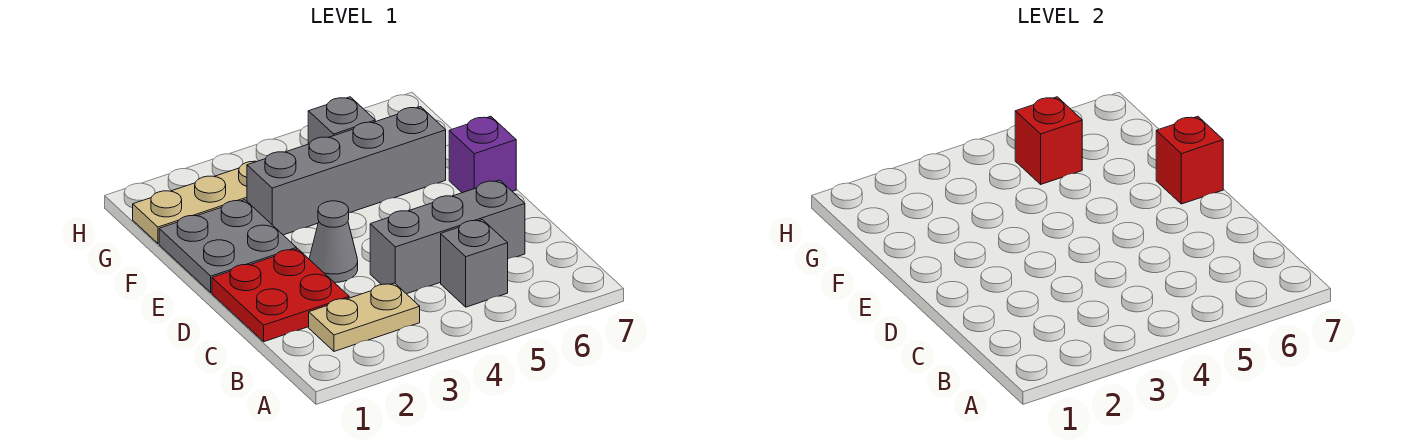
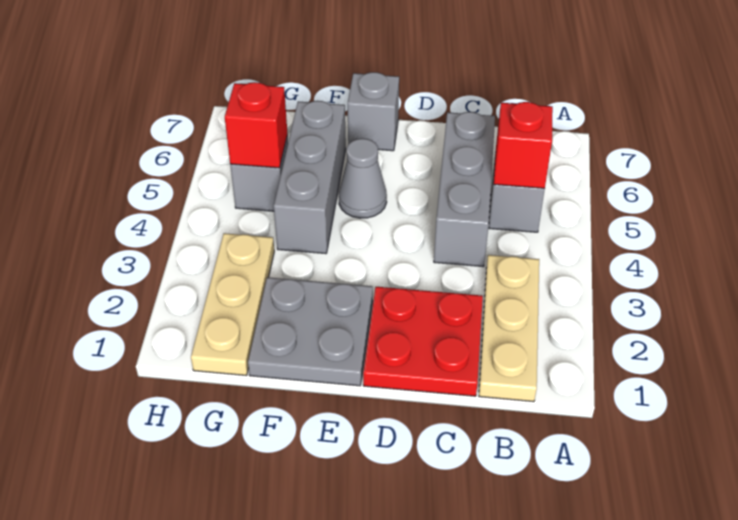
tan plate B2:B3 level 1 -> tan plate B1:B3 level 1
grey cone D3 level 1 -> grey cone E5 level 1
purple brick E7 level 1 -> grey brick E7 level 1
red brick E7 level 2 -> red brick B5 level 2
grey brick F3:F6 level 1 -> grey brick F4:F6 level 1

